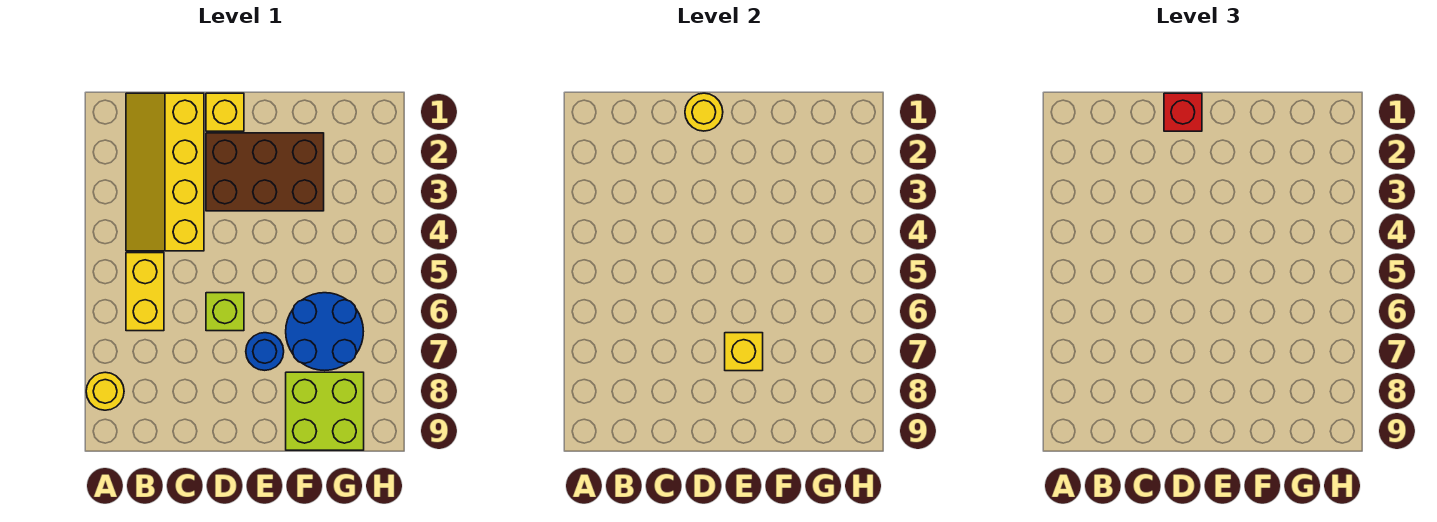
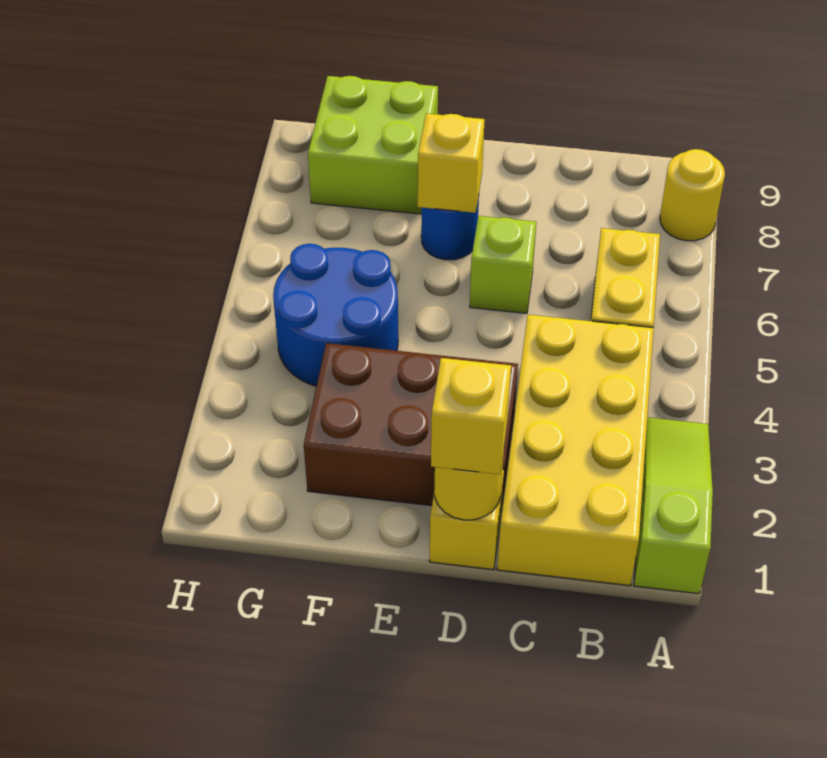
none -> lime slope A1:A3 level 1 top 1
yellow slope B1:C4 level 1 top C -> yellow brick B1:C4 level 1
red brick D1 level 3 -> yellow brick D1 level 3
blue round brick F6:G7 level 1 -> blue round brick F4:G5 level 1

